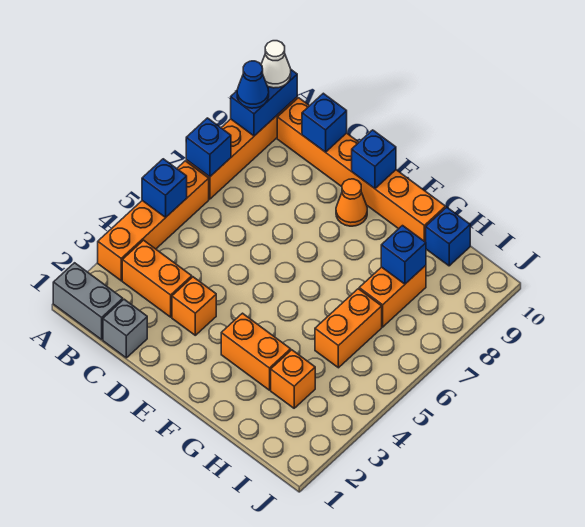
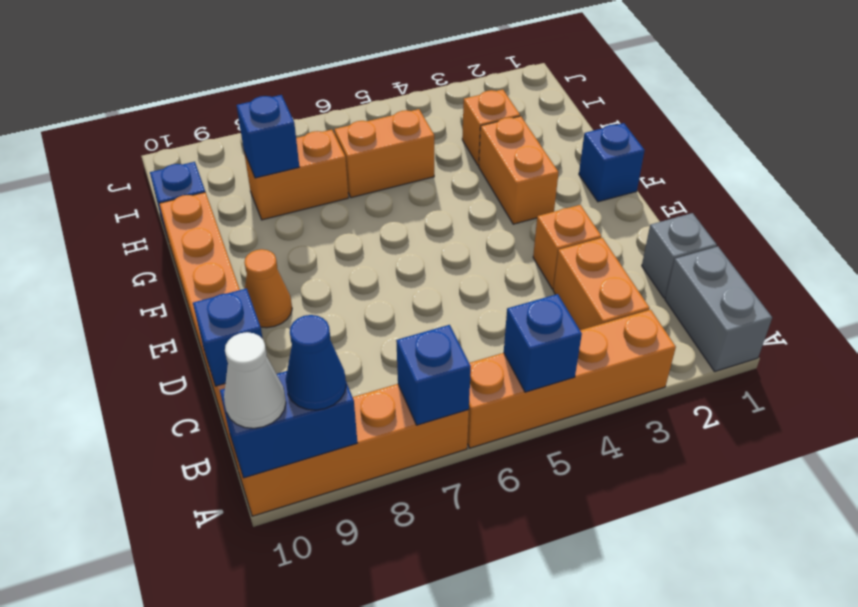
blue brick E10 level 2 -> blue brick F1 level 1

